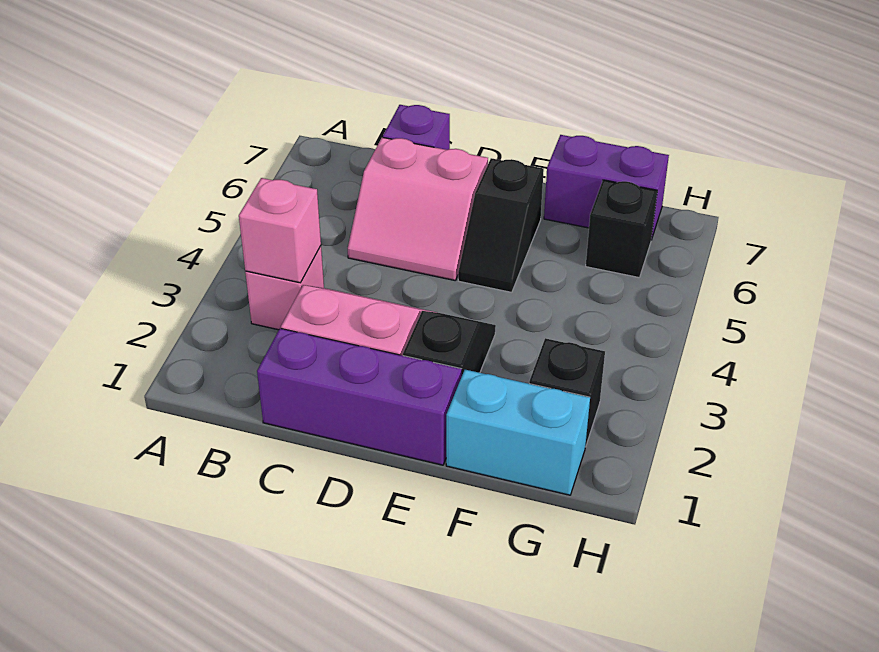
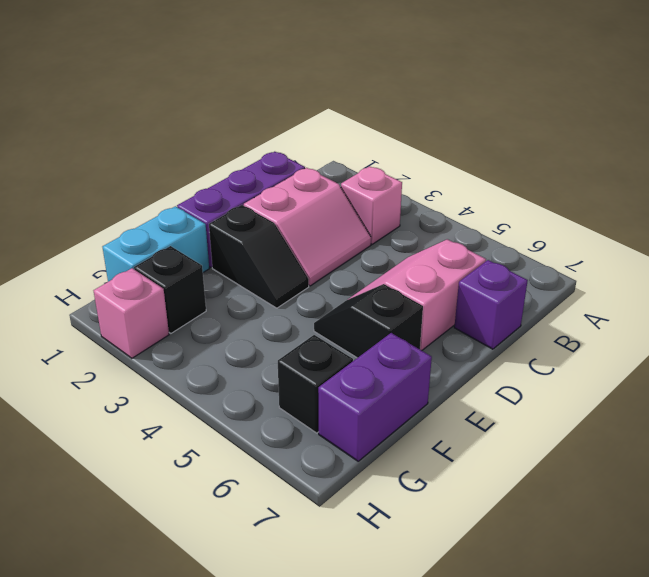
pink brick B3 level 2 -> pink brick H2 level 1

